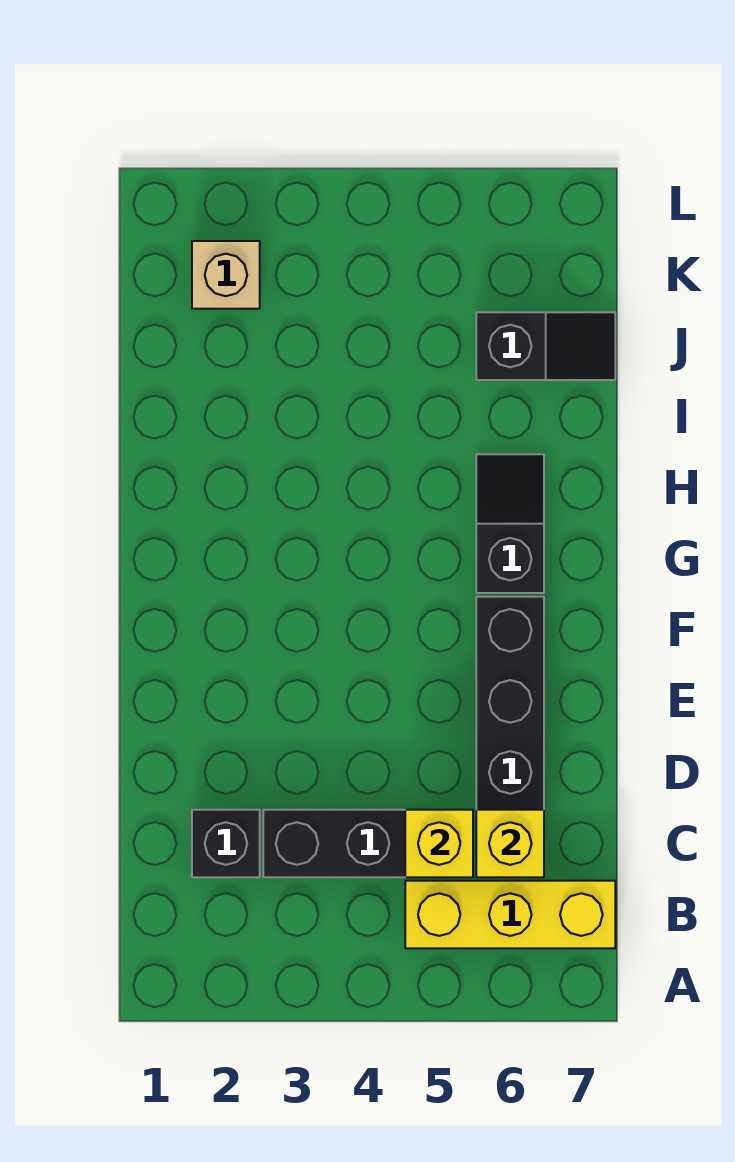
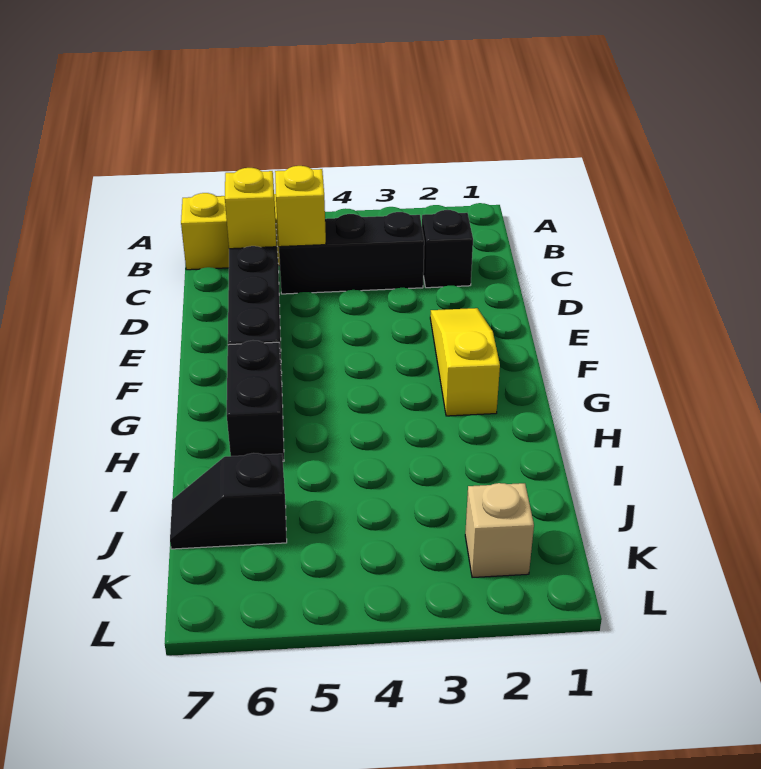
none -> yellow slope E2:G2 level 1 top G
black slope G6:H6 level 1 top G -> black brick G6:H6 level 1

